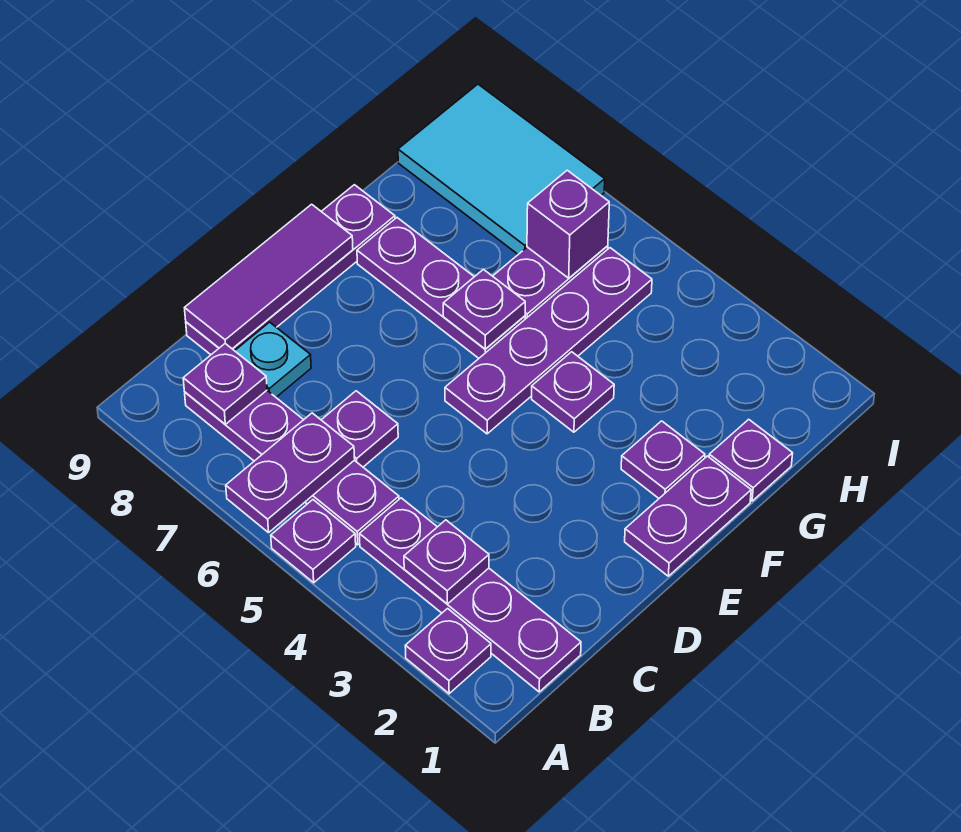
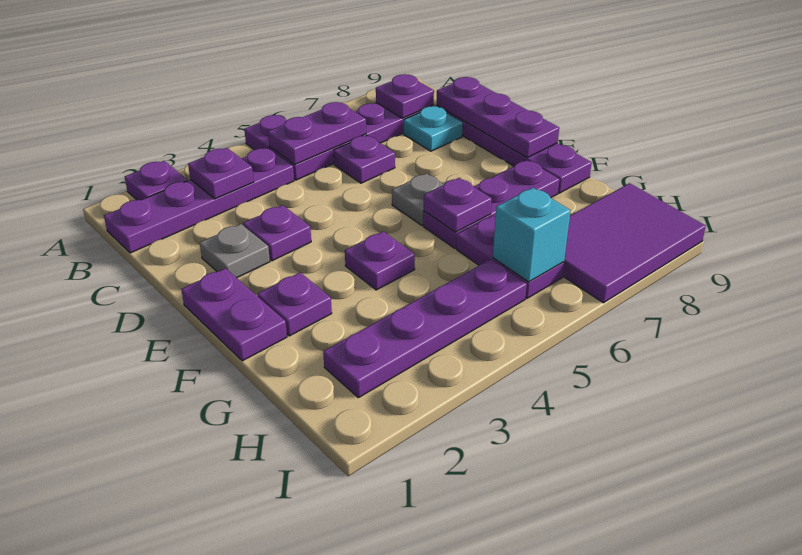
purple plate A6:B6 level 2 -> purple plate B5:B6 level 2
purple tile C9:E9 level 2 -> purple plate C9:E9 level 2
none -> grey plate D2 level 1
purple plate E5:H5 level 1 -> purple plate H2:H5 level 1
none -> grey plate E6 level 1
purple plate G1 level 1 -> purple plate D3 level 1
purple brick H6 level 2 -> cyan brick H6 level 2
cyan tile H7:I9 level 1 -> purple tile H7:I9 level 1

